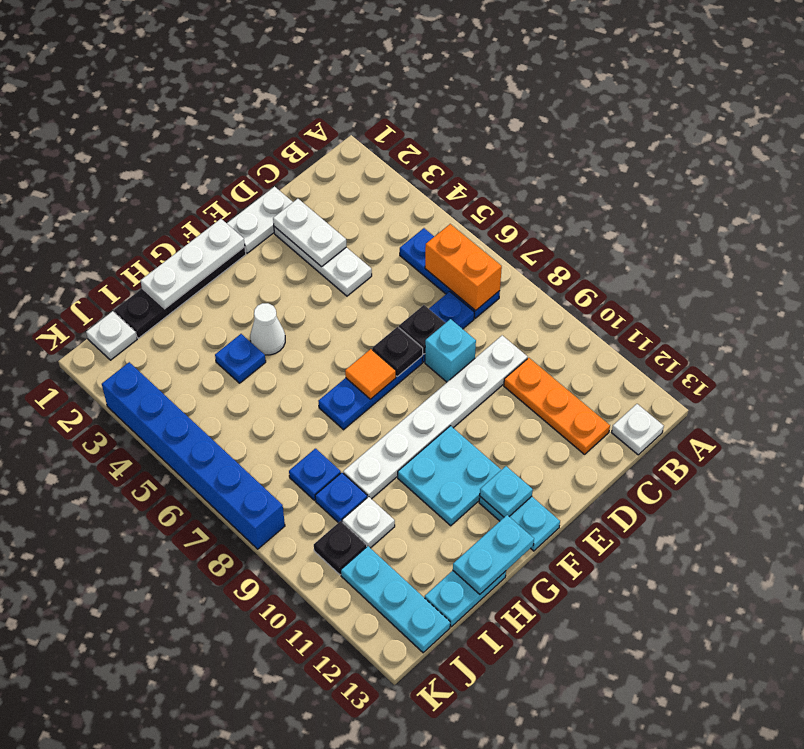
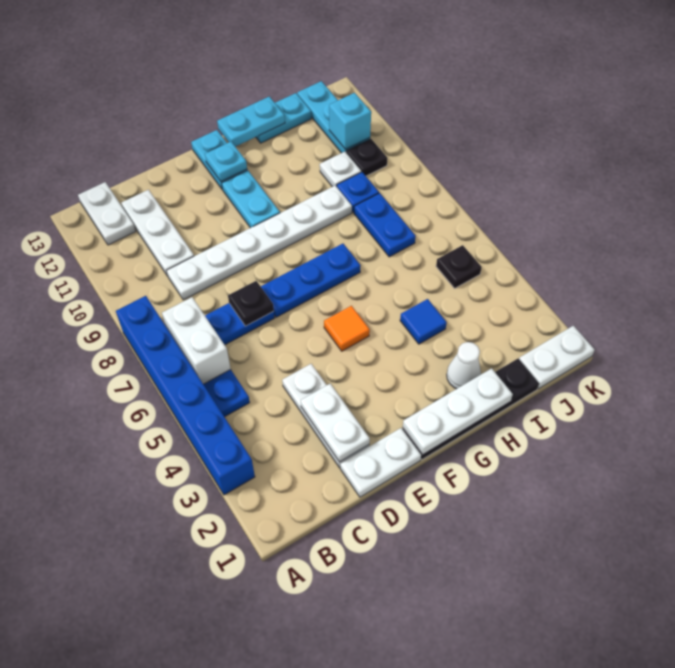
orange brick B6:B7 level 2 -> white brick B6:B7 level 2
white plate B13 level 1 -> white plate B12:B13 level 1
orange plate C10:C12 level 1 -> white plate C10:C12 level 1
cyan brick D8 level 1 -> cyan brick J11 level 2
black plate E7 level 2 -> black plate J5 level 1
orange tile F7 level 2 -> orange tile F5 level 1
cyan plate F10:G11 level 1 -> cyan plate F10:F11 level 1
white cone G4 level 1 -> white cone H2 level 1
blue plate H4 level 1 -> blue tile H4 level 1
blue plate I8 level 1 -> blue plate I7:I8 level 1
white plate J1 level 1 -> white plate J1:K1 level 1
blue brick K3:K8 level 1 -> blue brick A3:A8 level 1

